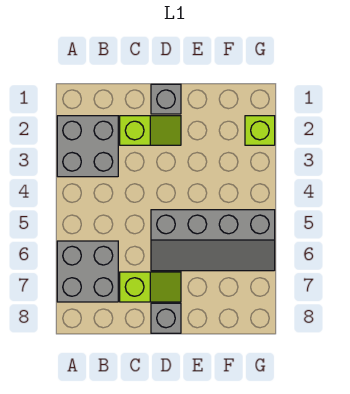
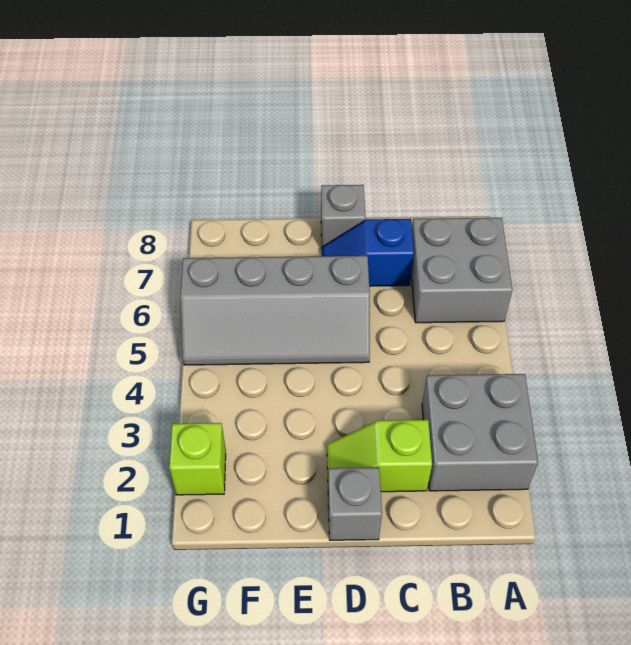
lime slope C7:D7 level 1 top C -> blue slope C7:D7 level 1 top C
grey slope D5:G6 level 1 top 5 -> grey slope D5:G6 level 1 top 6

